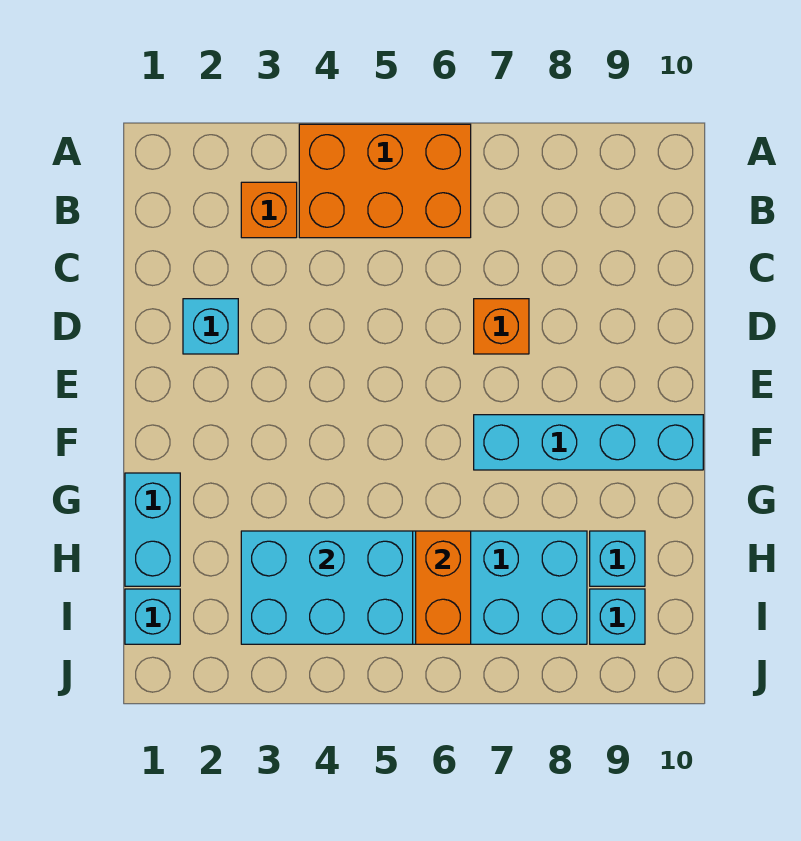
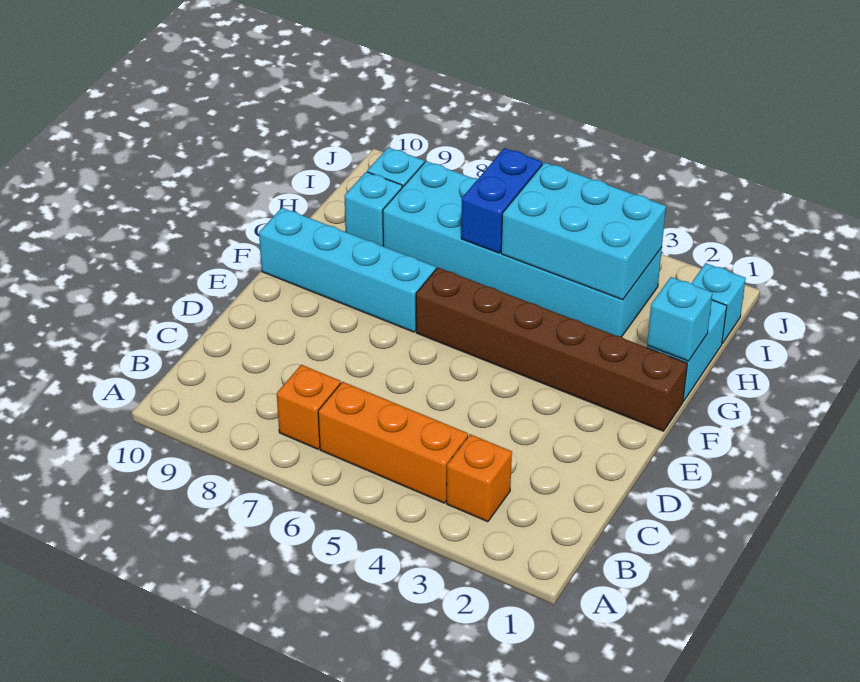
orange brick A4:B6 level 1 -> orange brick B4:B6 level 1
cyan brick D2 level 1 -> cyan brick G1 level 2
orange brick D7 level 1 -> orange brick B7 level 1
none -> brown brick F1:F6 level 1
orange brick H6:I6 level 2 -> blue brick H6:I6 level 2

